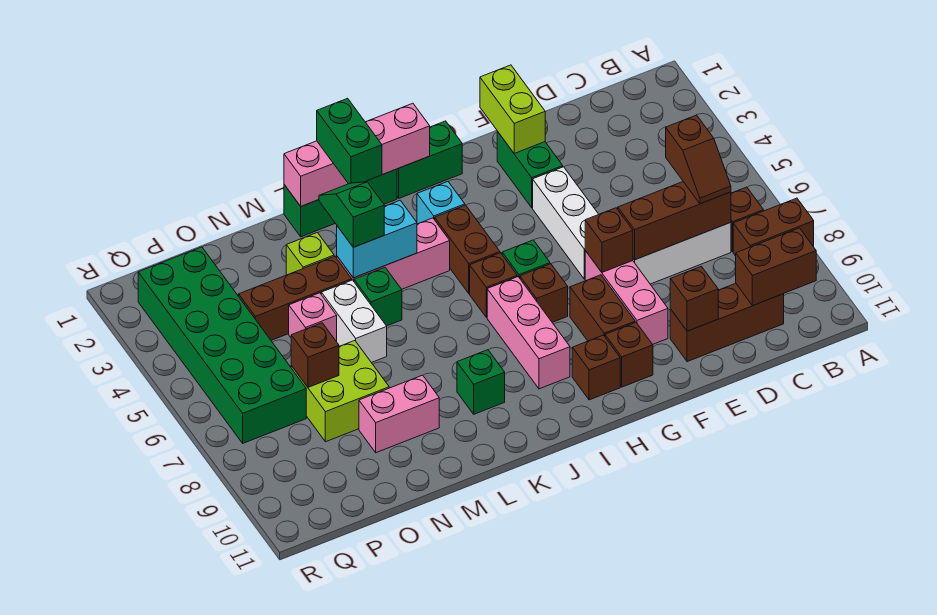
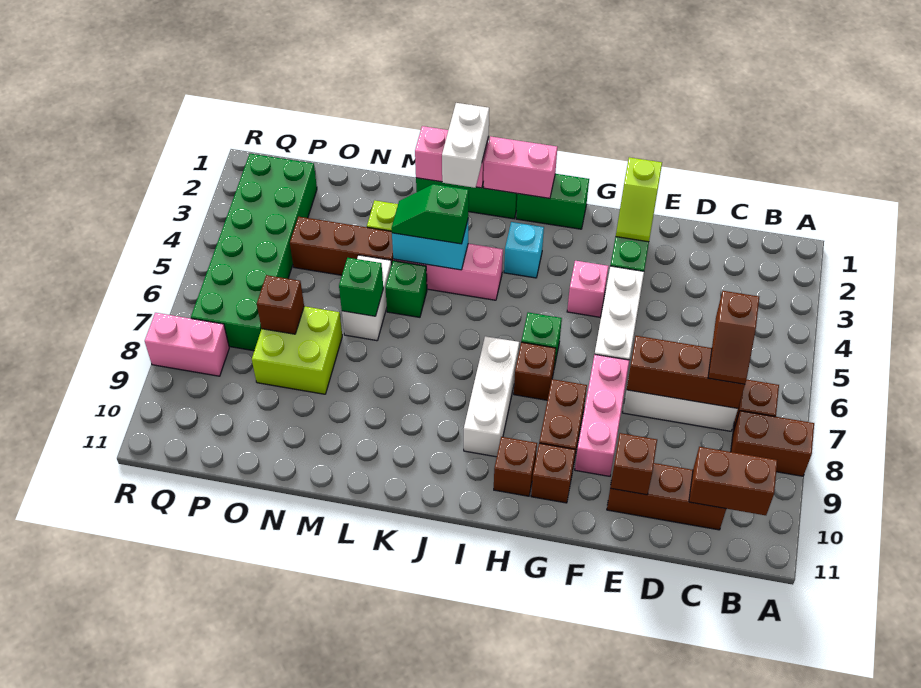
lime brick F1:F2 level 2 -> lime slope F1:F2 level 2 top 1
brown brick F7 level 2 -> none
brown brick I4:I5 level 1 -> none
brown brick I6 level 1 -> none
pink brick I7:I9 level 1 -> white brick I7:I9 level 1
green brick K1:K2 level 3 -> white brick K1:K2 level 3
green brick K9 level 1 -> green brick M6 level 2
green slope L3:L4 level 3 top 4 -> green slope K4:L4 level 3 top K
pink brick M9:N9 level 1 -> pink brick Q8:R8 level 1
pink brick N5 level 1 -> pink brick G4 level 1

